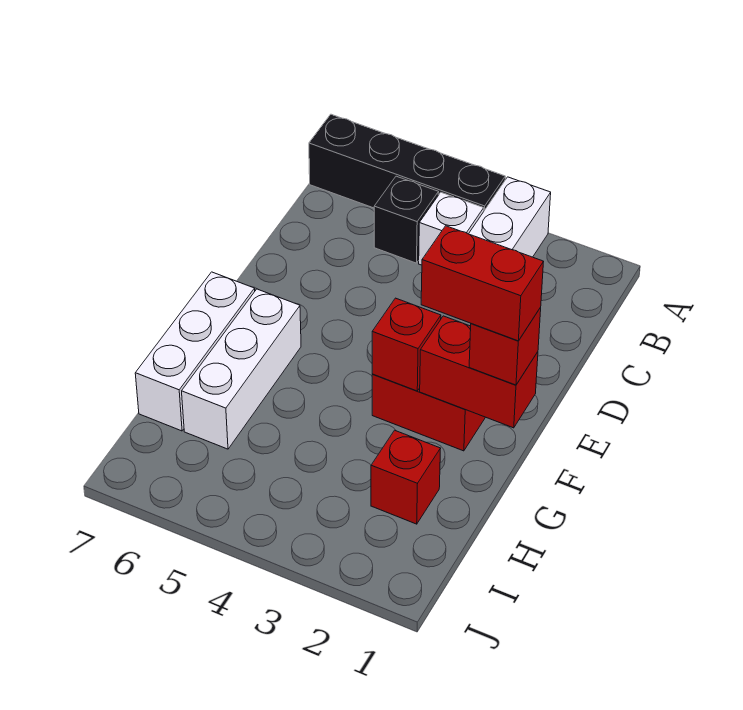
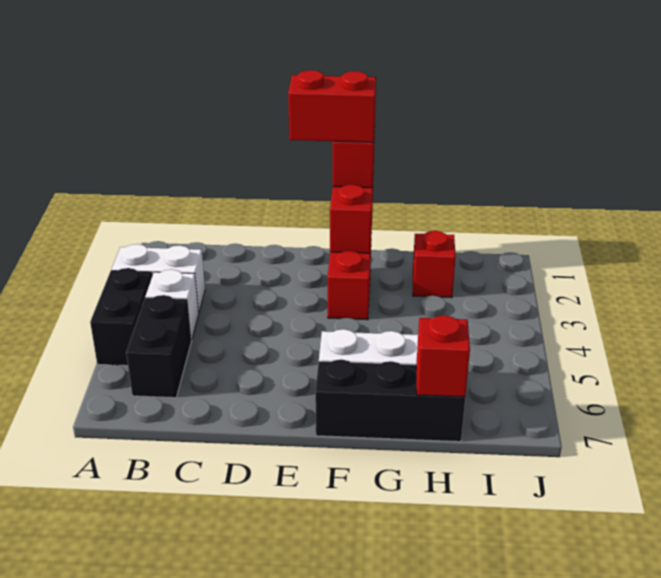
black brick A4:A7 level 1 -> black brick A4:A5 level 1
black brick B5 level 1 -> black brick B5:B6 level 1
red brick F1:F2 level 4 -> red brick E1:F1 level 4
red brick F3 level 2 -> red brick H7 level 2
white brick F7:H7 level 1 -> black brick F7:H7 level 1

